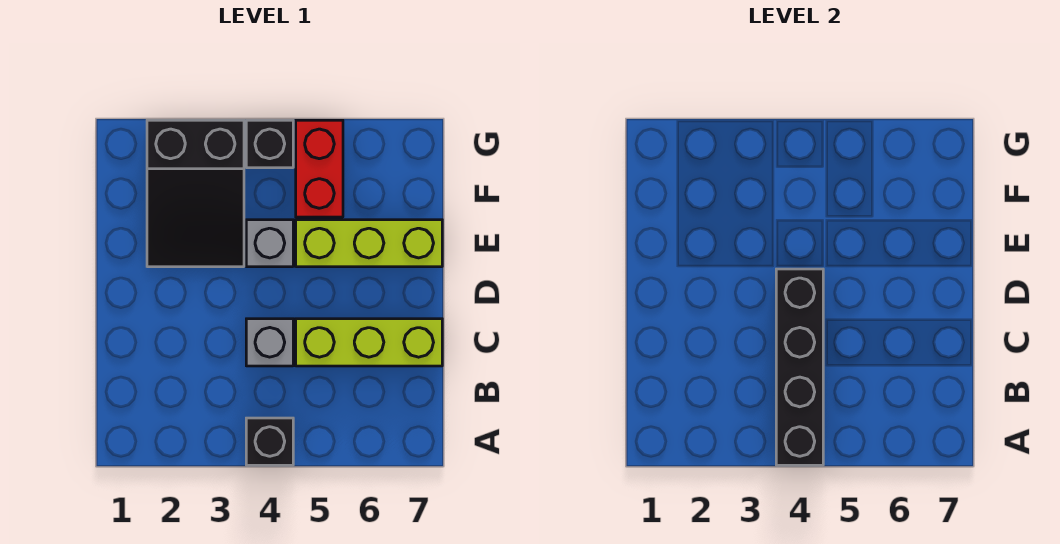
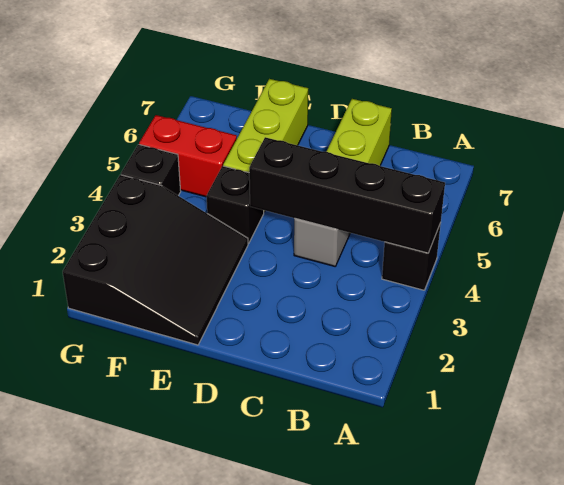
black slope E2:G3 level 1 top G -> black slope E1:G3 level 1 top G
grey brick E4 level 1 -> black brick E4 level 1

